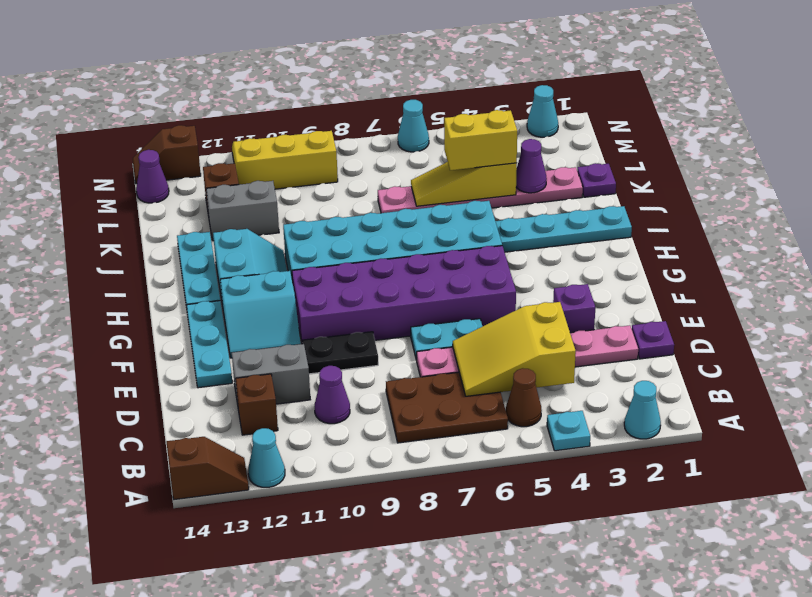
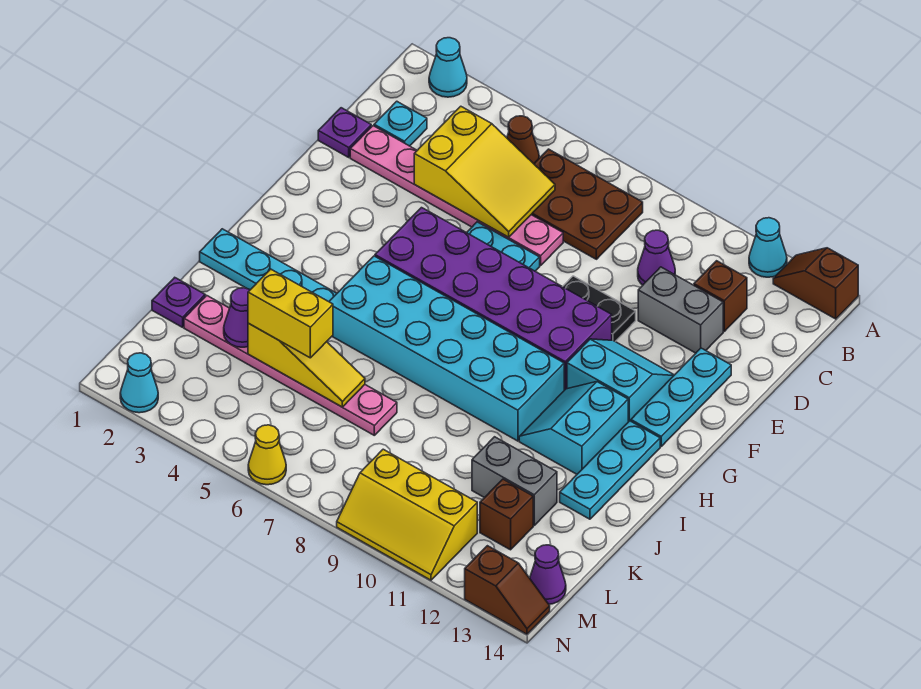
cyan plate A4 level 1 -> cyan plate C2 level 1
purple brick E3 level 1 -> none
cyan cone N6 level 1 -> yellow cone N6 level 1

